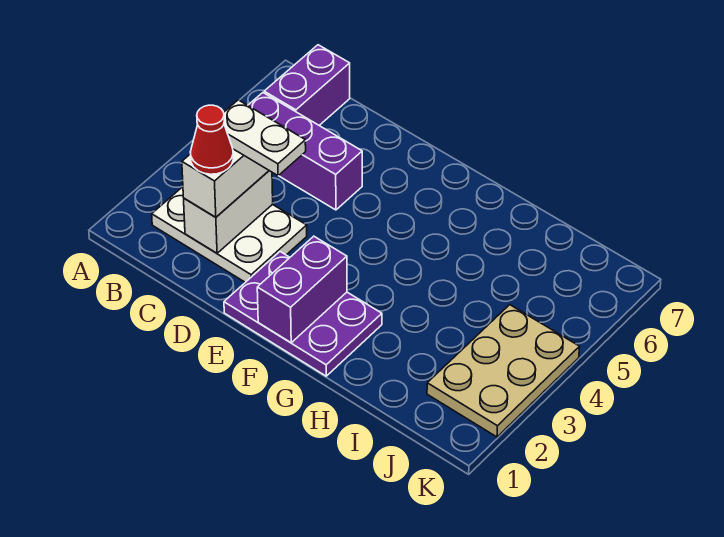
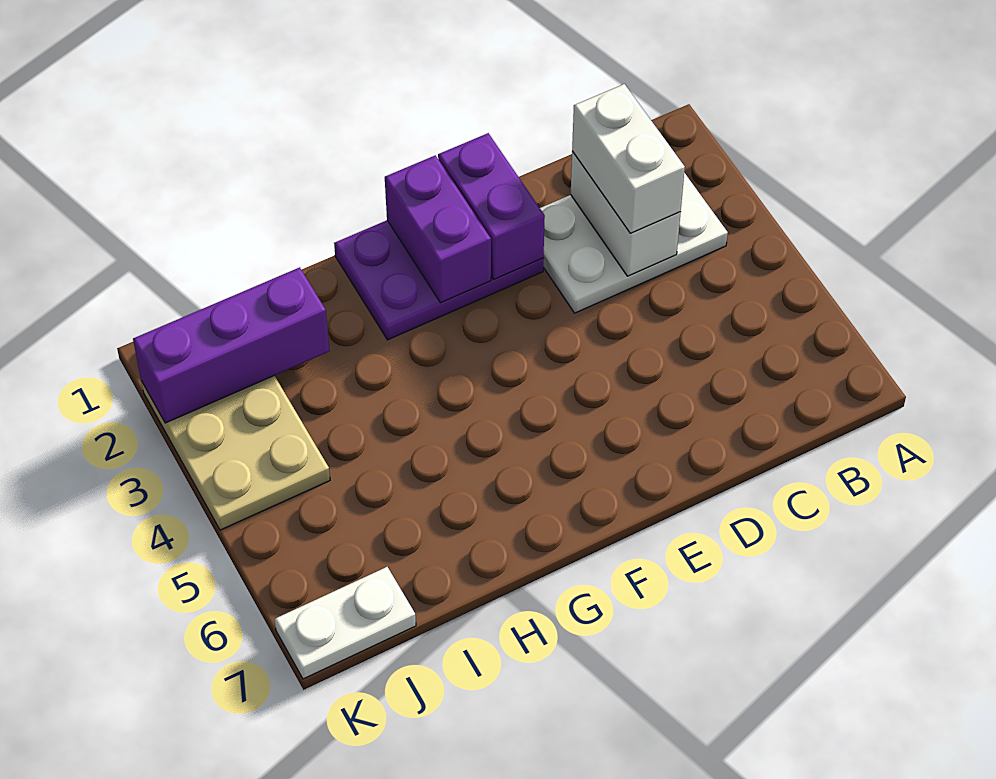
purple brick B5:D5 level 1 -> purple brick I2:K2 level 2
purple brick B6:B7 level 1 -> purple brick E1:E2 level 2
red cone C2 level 4 -> none
white plate C3:D3 level 4 -> white plate J7:K7 level 1

